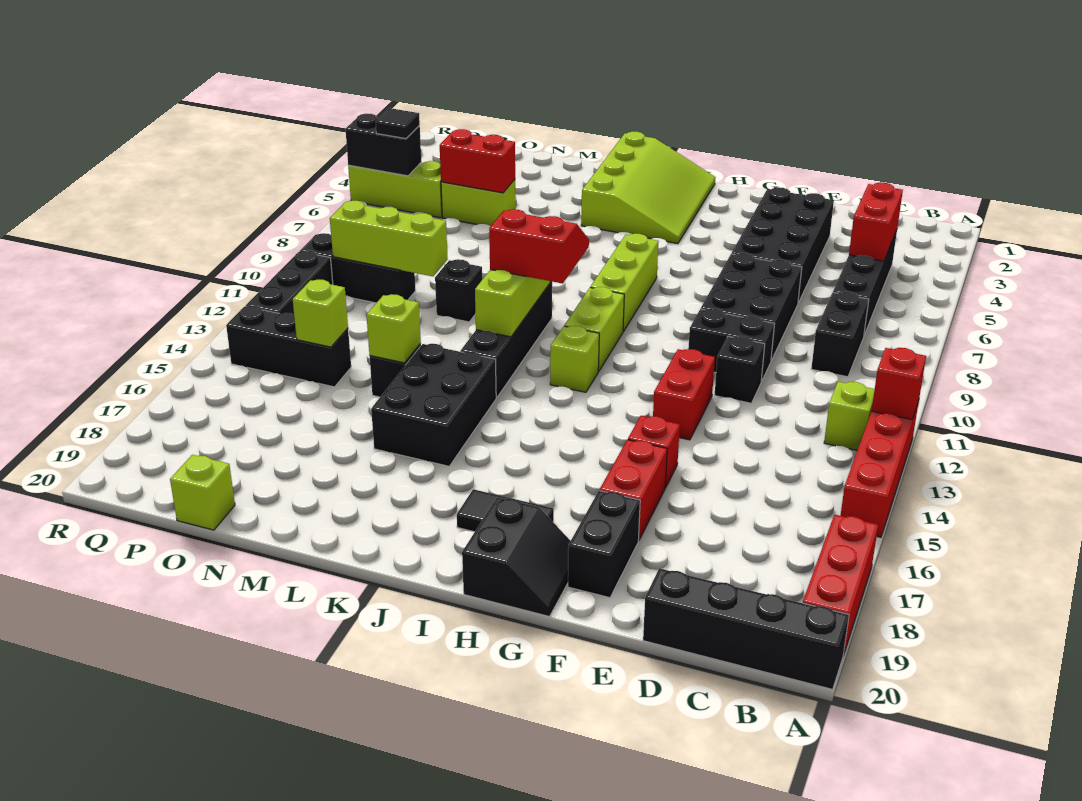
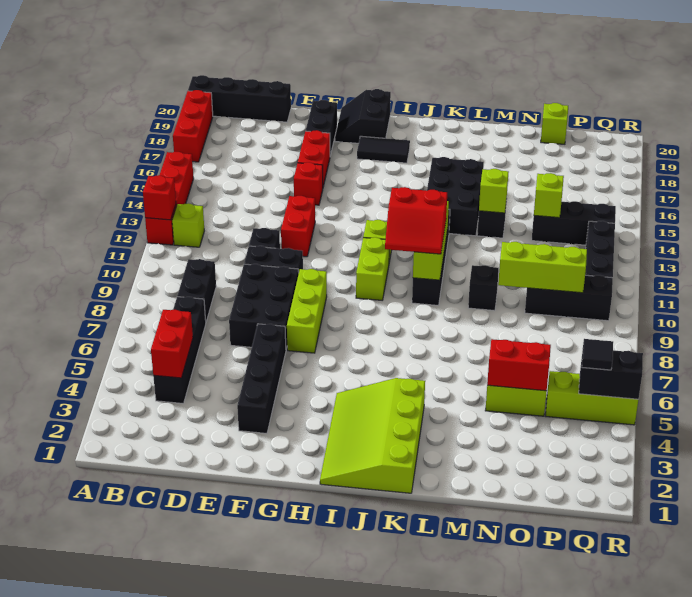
black brick E3:F6 level 1 -> black brick F3:F6 level 1
lime brick I7:I9 level 1 -> lime brick G7:G9 level 1

